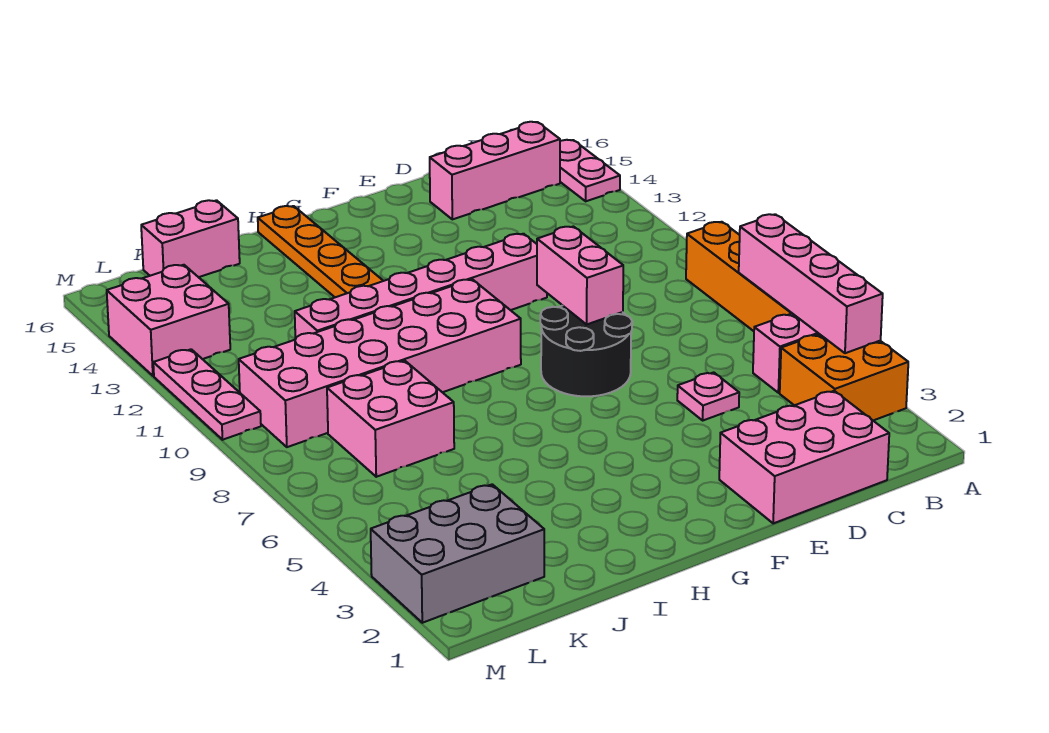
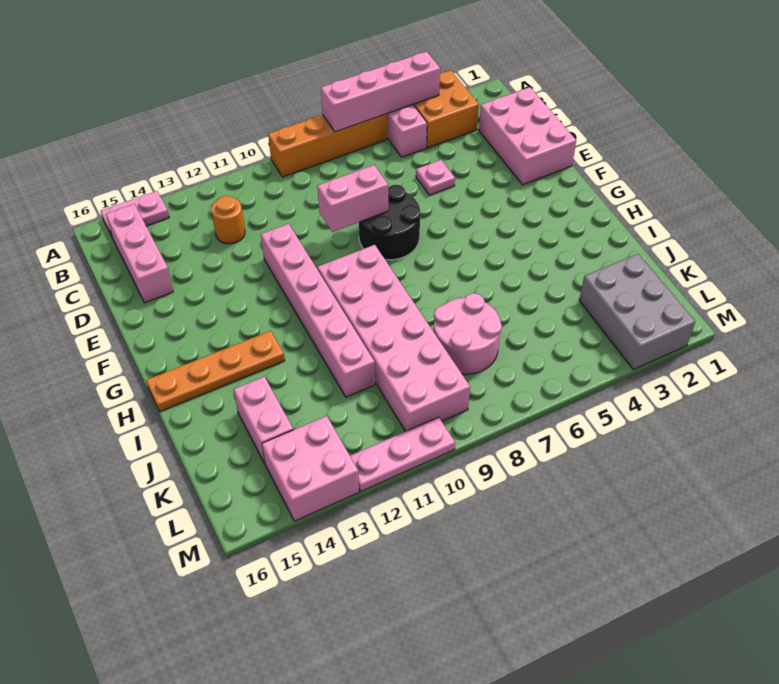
none -> orange round brick C12 level 1
pink brick J7:K8 level 1 -> pink round brick J7:K8 level 1
pink brick J16:K16 level 1 -> pink brick J14:K14 level 1

